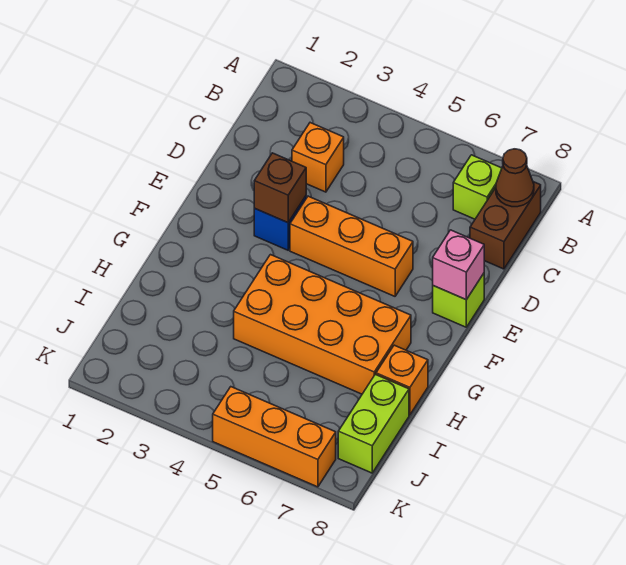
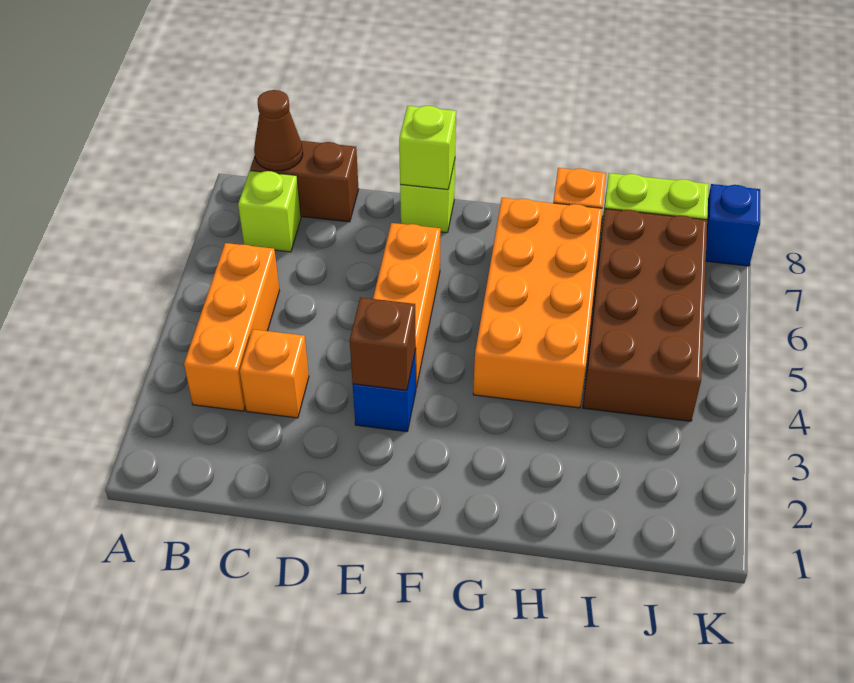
pink brick E8 level 2 -> lime brick E8 level 2
none -> brown brick I4:J7 level 1
orange brick K5:K7 level 1 -> orange brick B3:B5 level 1
none -> blue brick K8 level 1

